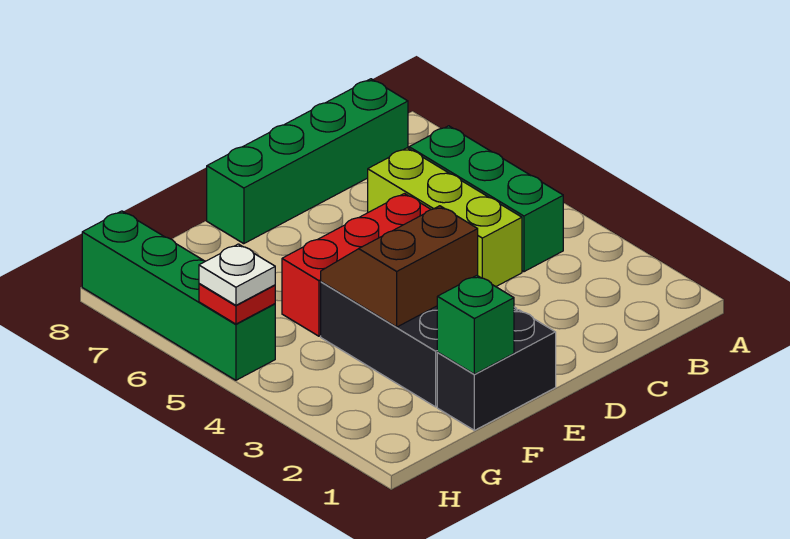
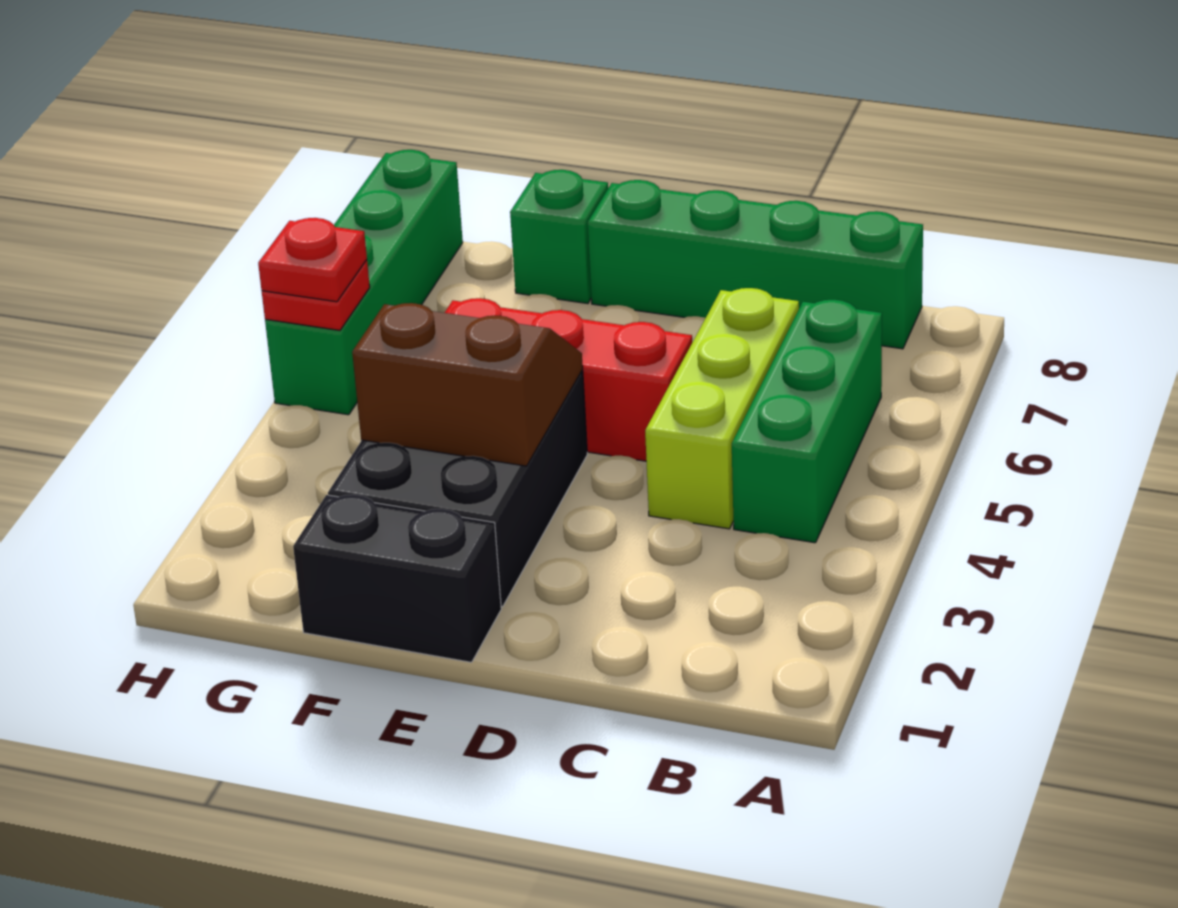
green brick F1 level 2 -> green brick F8 level 1
white plate H5 level 3 -> red plate H5 level 3

